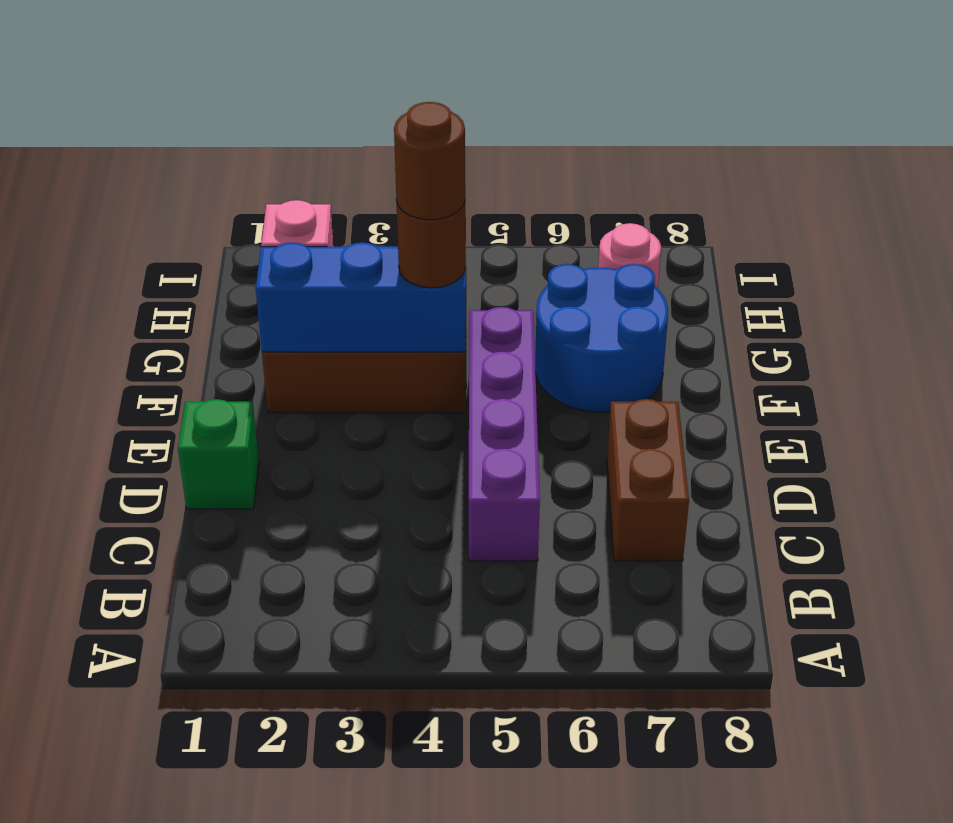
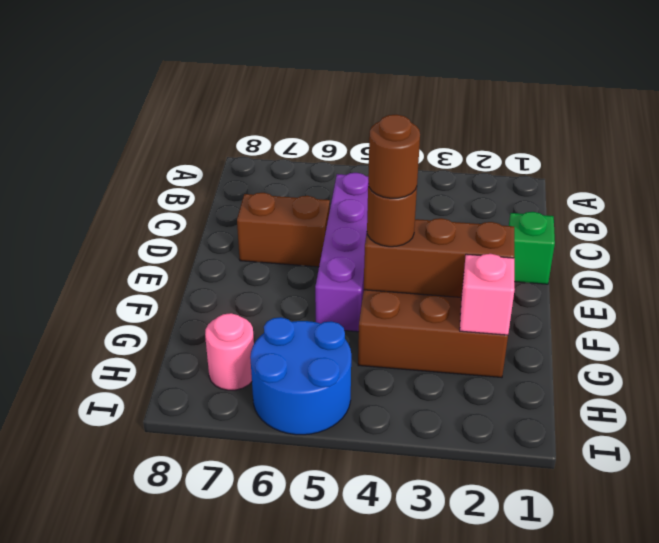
brown brick C7:D7 level 1 -> brown brick D6:D7 level 1
blue brick F2:F4 level 2 -> brown brick F2:F4 level 2
blue round brick F6:G7 level 1 -> blue round brick H5:I6 level 1

